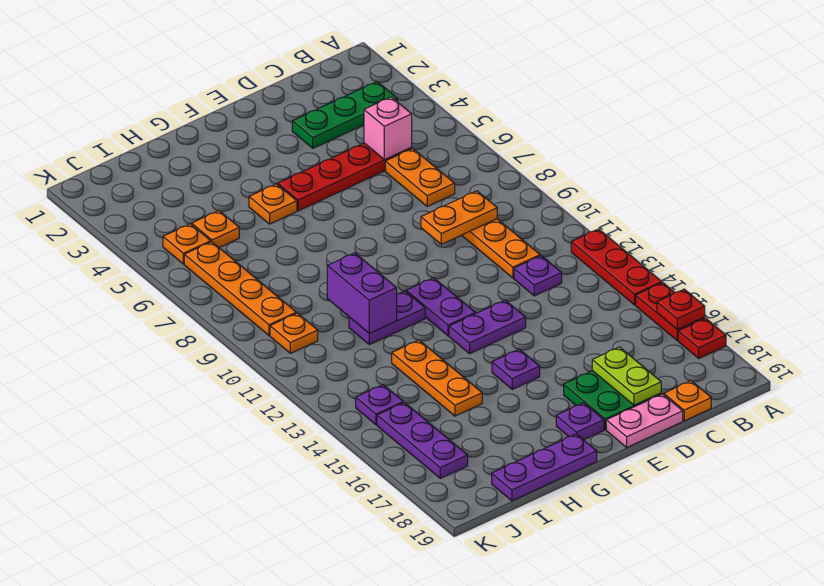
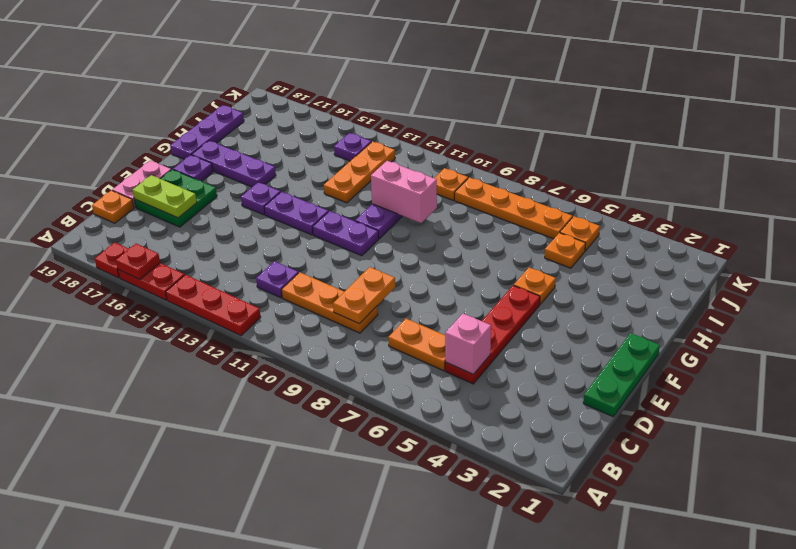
green plate B3:D3 level 1 -> green plate D1:F1 level 1
purple plate E13:F13 level 1 -> purple plate F13:F14 level 1
purple brick H10:H11 level 2 -> pink brick H10:H11 level 2
orange plate H13:H15 level 1 -> orange plate H13:J13 level 1
purple plate J15:J17 level 1 -> purple plate G16:G18 level 1

